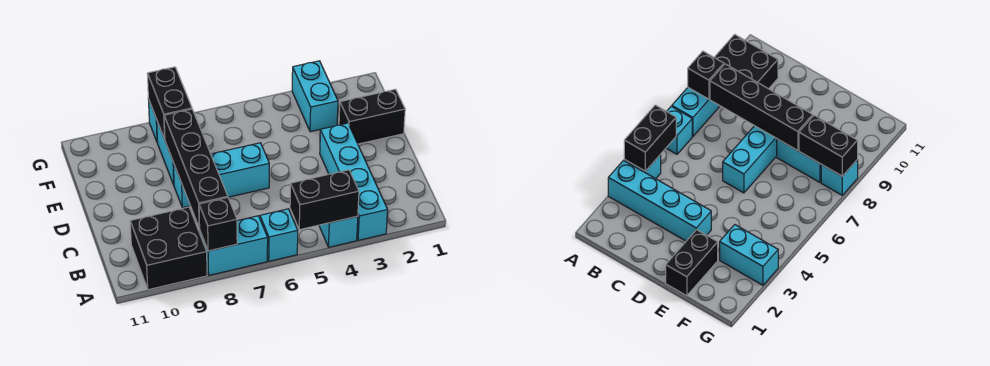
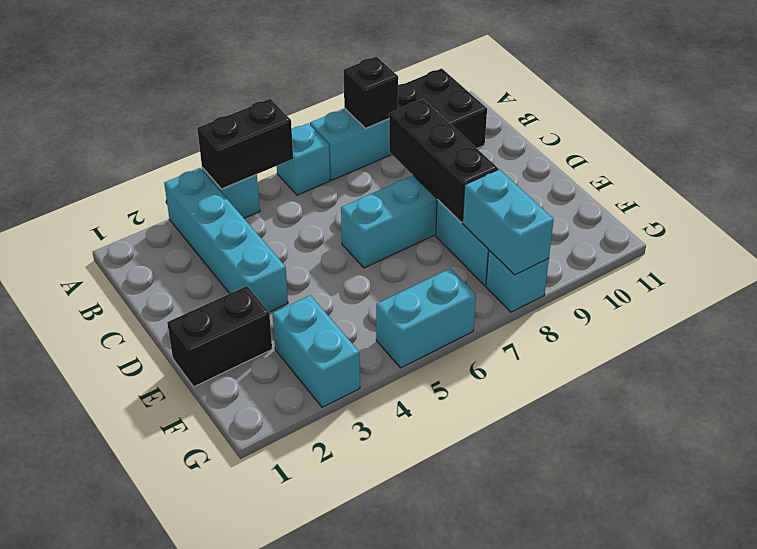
black brick B8:E8 level 2 -> black brick C8:E8 level 2
black brick F8:G8 level 2 -> cyan brick F8:G8 level 2
none -> cyan brick G5:G6 level 1

